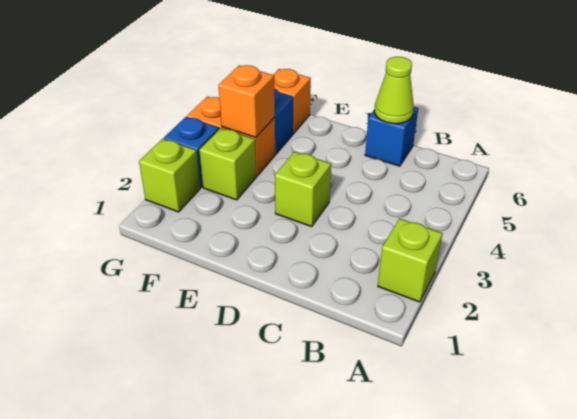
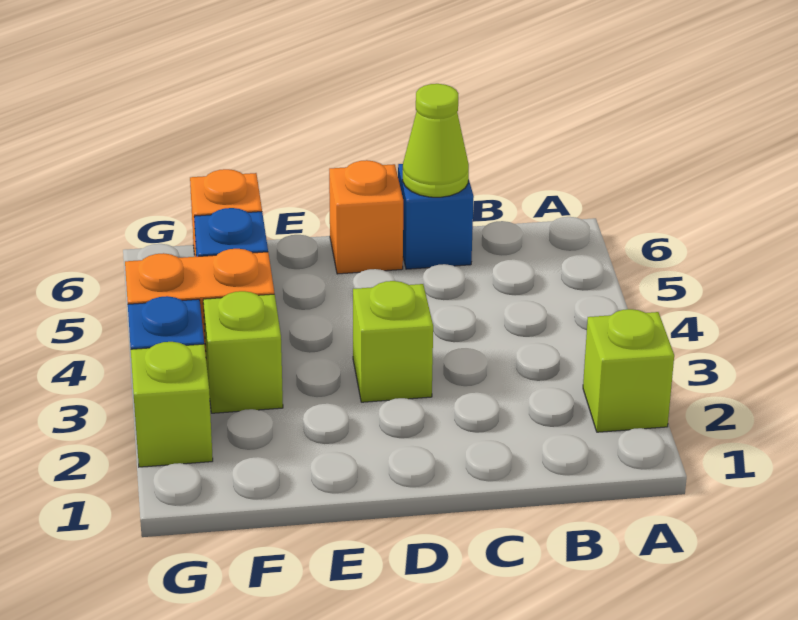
orange brick F4 level 2 -> orange brick D6 level 1

